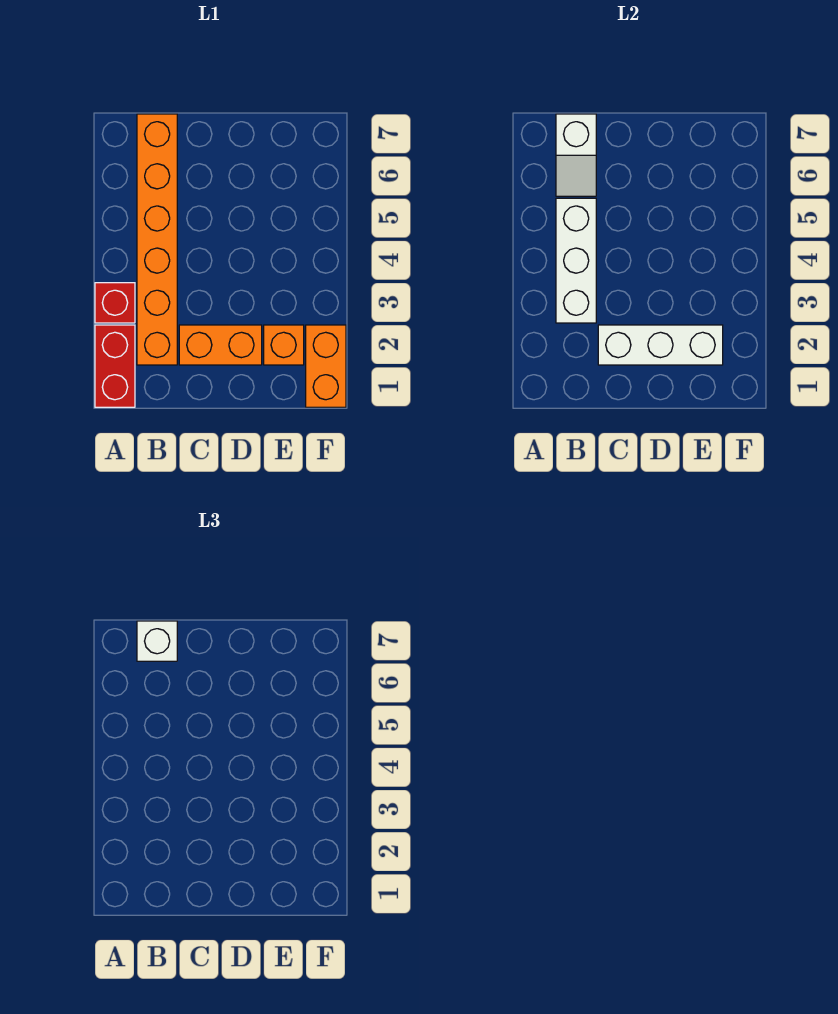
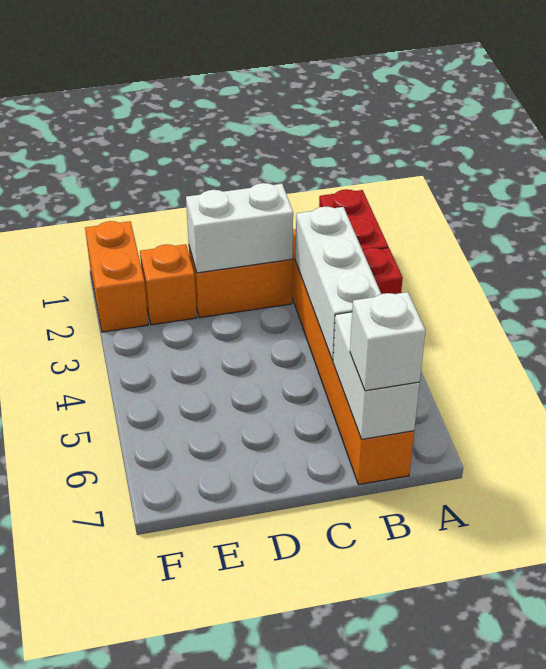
white slope B6:B7 level 2 top 7 -> white brick B6:B7 level 2
white brick C2:E2 level 2 -> white brick C2:D2 level 2

